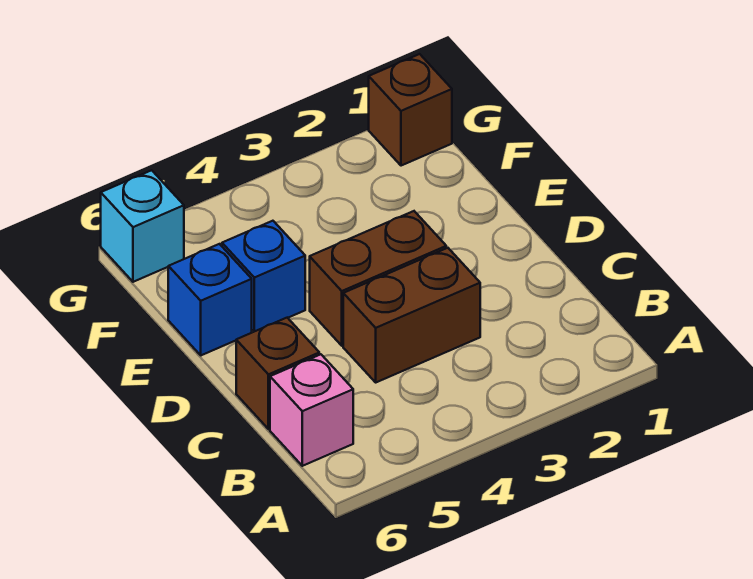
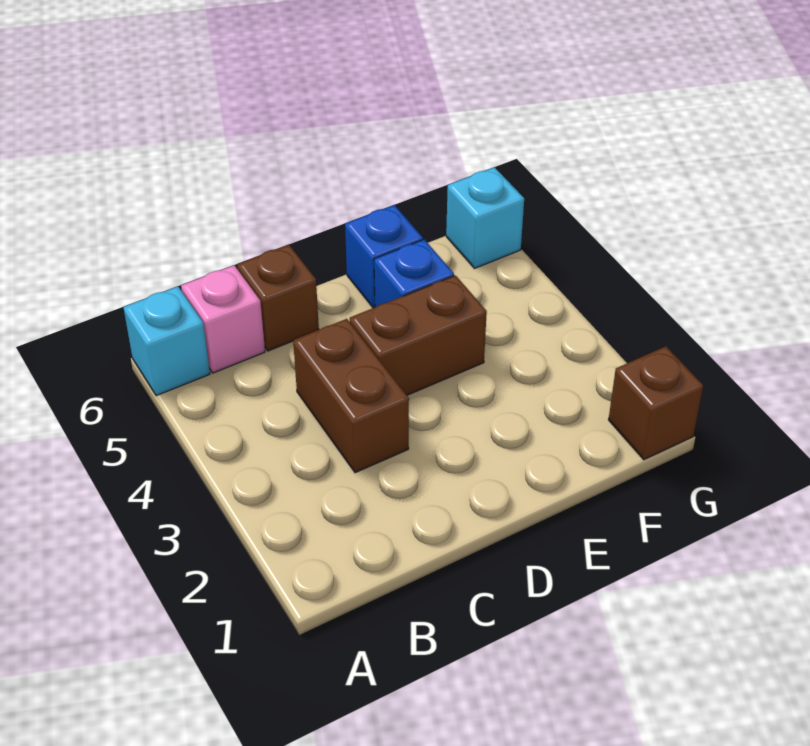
none -> cyan brick A6 level 1
brown brick D3:D4 level 1 -> brown brick D4:E4 level 1

